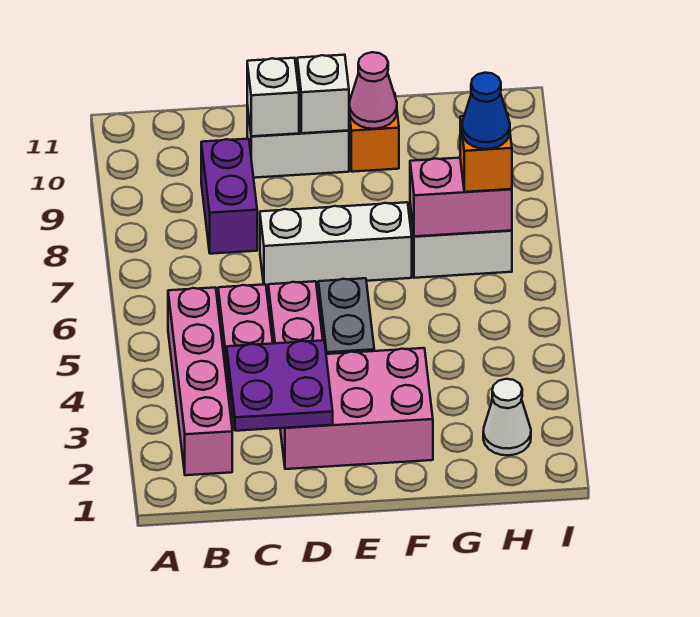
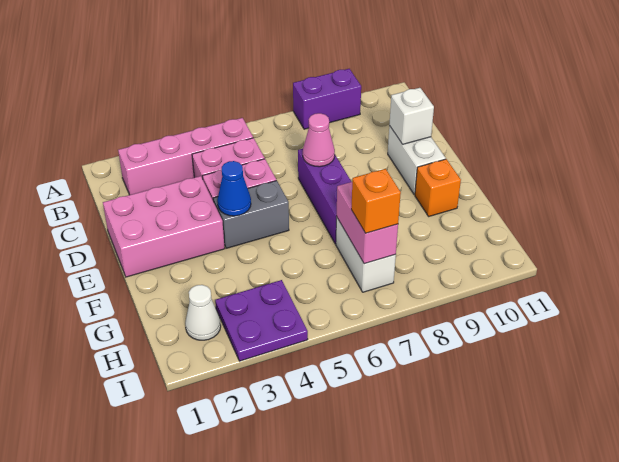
purple plate C2:D3 level 2 -> purple plate H3:I4 level 1
purple brick C8:C9 level 1 -> purple brick A8:A9 level 1
pink brick D2:F3 level 1 -> pink brick D1:E3 level 1
white brick D7:F7 level 1 -> purple brick D7:F7 level 1
white brick E10 level 2 -> none
pink cone F10 level 2 -> pink cone D7 level 2
blue cone H7 level 4 -> blue cone E4 level 2

